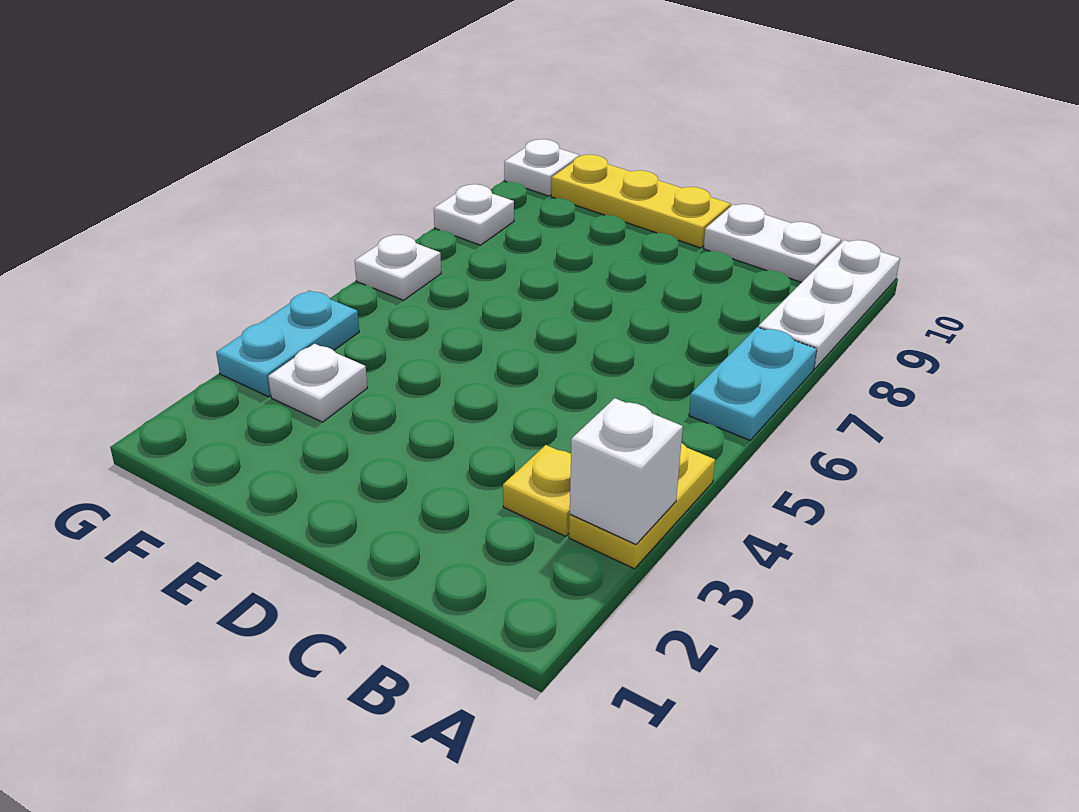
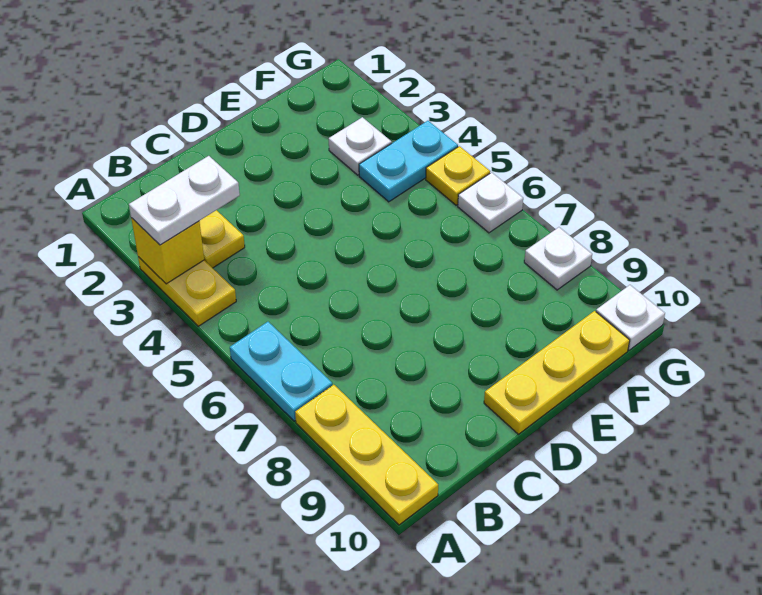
white brick A3 level 2 -> yellow brick A3 level 2
white plate A8:A10 level 1 -> yellow plate A8:A10 level 1
white plate B10:C10 level 1 -> white plate A3:B3 level 3
cyan plate G3:G4 level 1 -> cyan plate F4:G4 level 1
none -> yellow plate G5 level 1

